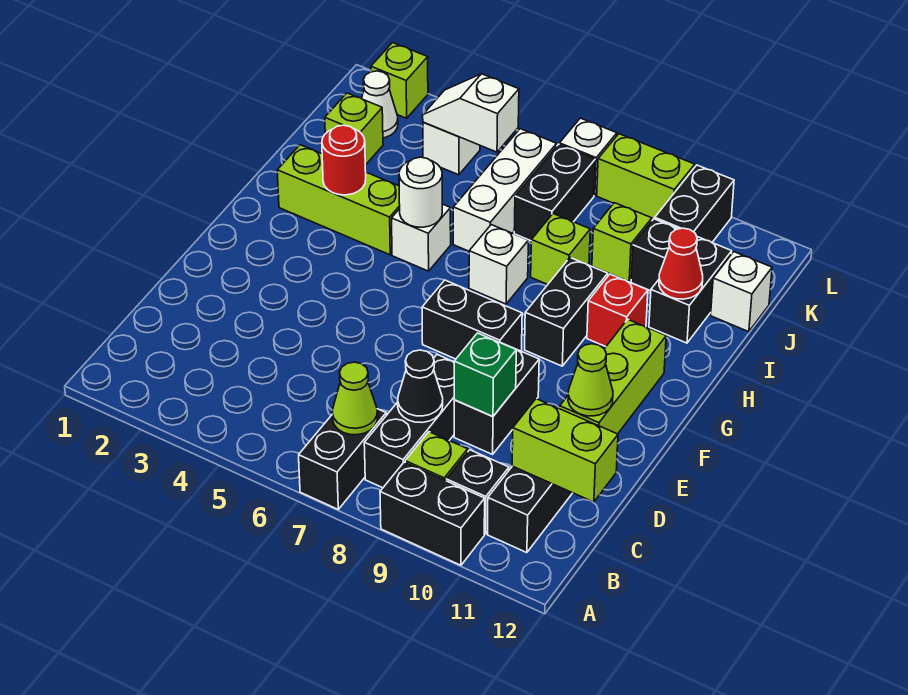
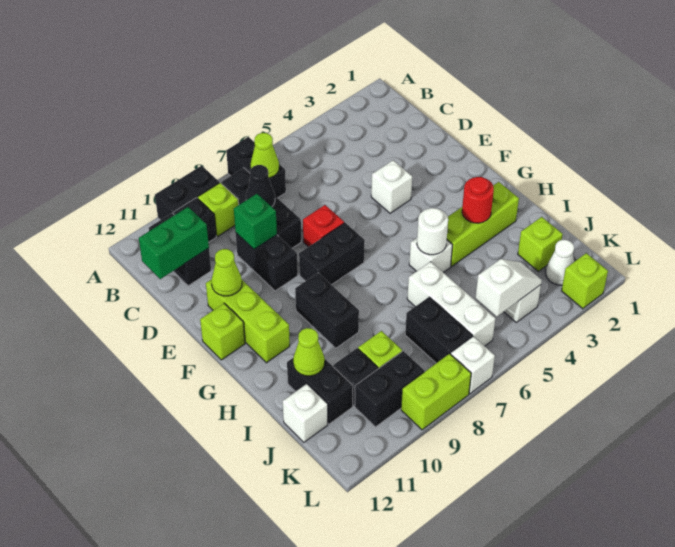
lime brick C11:C12 level 2 -> green brick C11:C12 level 2
white brick H7 level 1 -> white brick E4 level 1
red brick H10 level 1 -> red brick E7 level 1
lime brick I8 level 1 -> lime brick F12 level 1
red cone I11 level 2 -> lime cone I11 level 2
black brick K10:L10 level 1 -> black brick K9:K10 level 1

